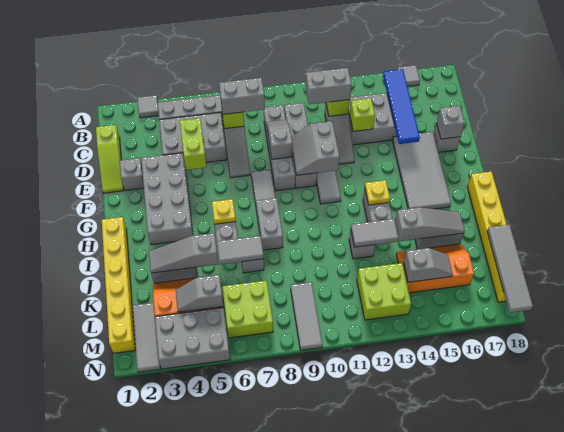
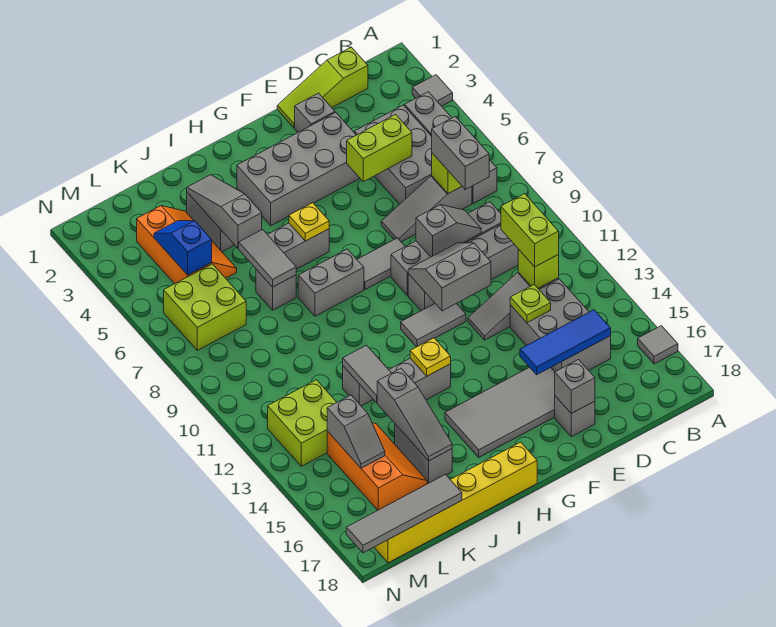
blue tile B15:E15 level 2 -> blue tile C15:E15 level 2
grey brick C11:C12 level 3 -> lime brick C11:C12 level 3
lime brick D13 level 2 -> lime plate D13 level 2
yellow brick H1:M1 level 1 -> none
grey tile L2:N2 level 1 -> none
grey slope L4:L5 level 2 top 5 -> blue slope L4:L5 level 2 top 5
grey tile L9:N9 level 1 -> none
grey brick M3:N5 level 1 -> none

